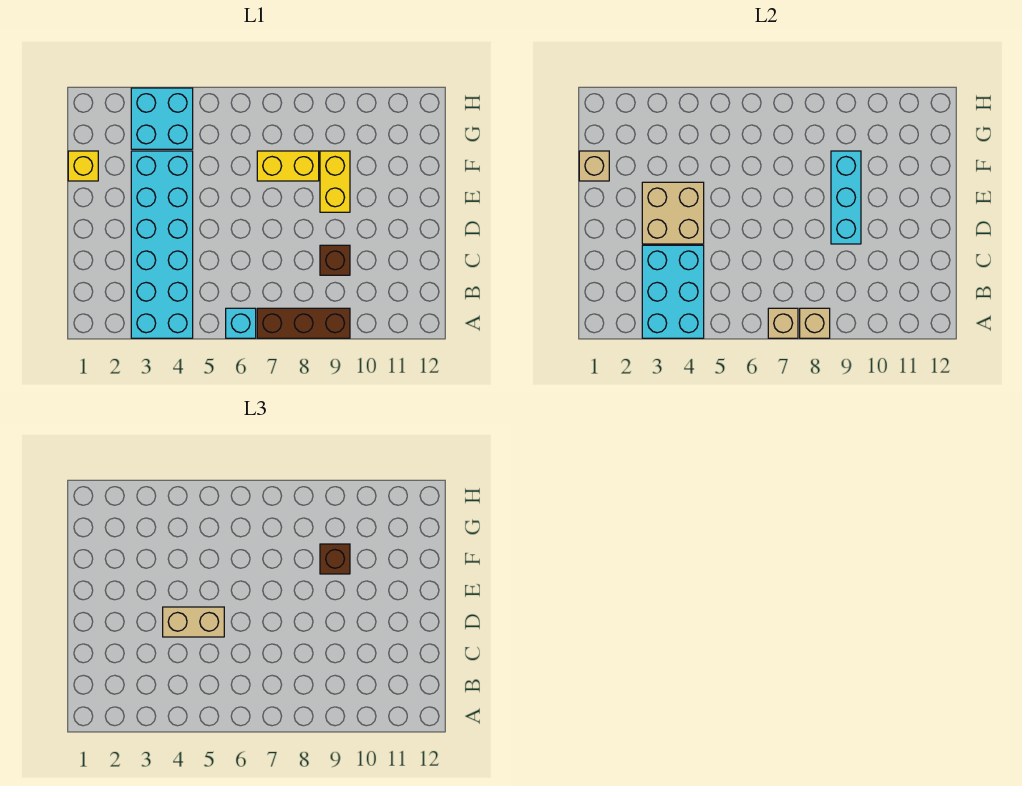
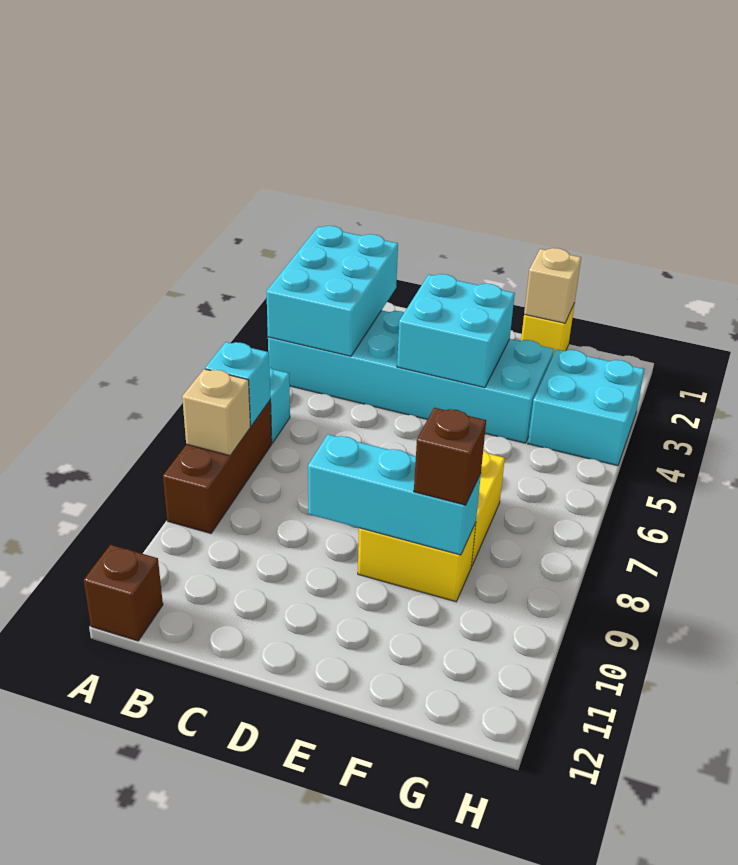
cyan brick A3:C4 level 2 -> cyan brick A2:B4 level 2
tan brick A7 level 2 -> cyan brick A7 level 2
brown brick C9 level 1 -> brown brick A12 level 1
tan brick D3:E4 level 2 -> cyan brick D3:E4 level 2
tan brick D4:D5 level 3 -> none

